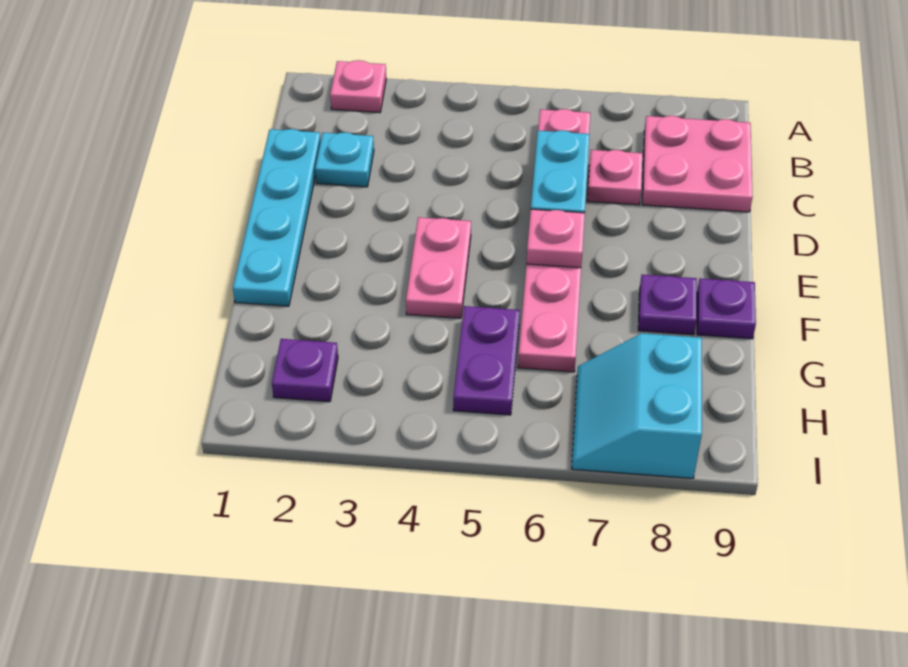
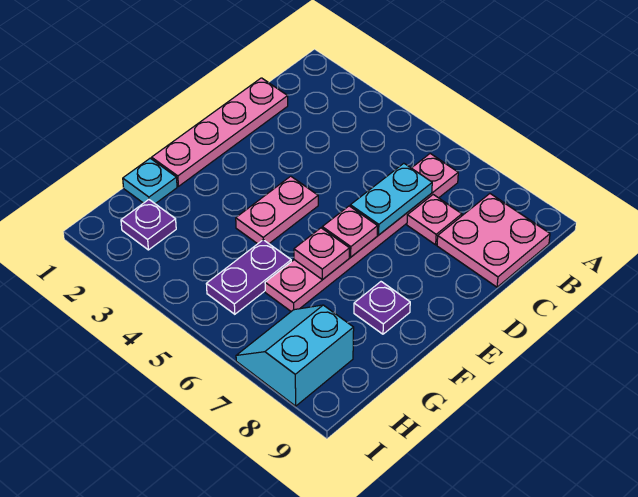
pink plate A2 level 1 -> pink plate F6 level 2
cyan plate C1:F1 level 1 -> pink plate C1:F1 level 1
cyan plate C2 level 1 -> cyan plate G1 level 1
purple plate F9 level 1 -> none

